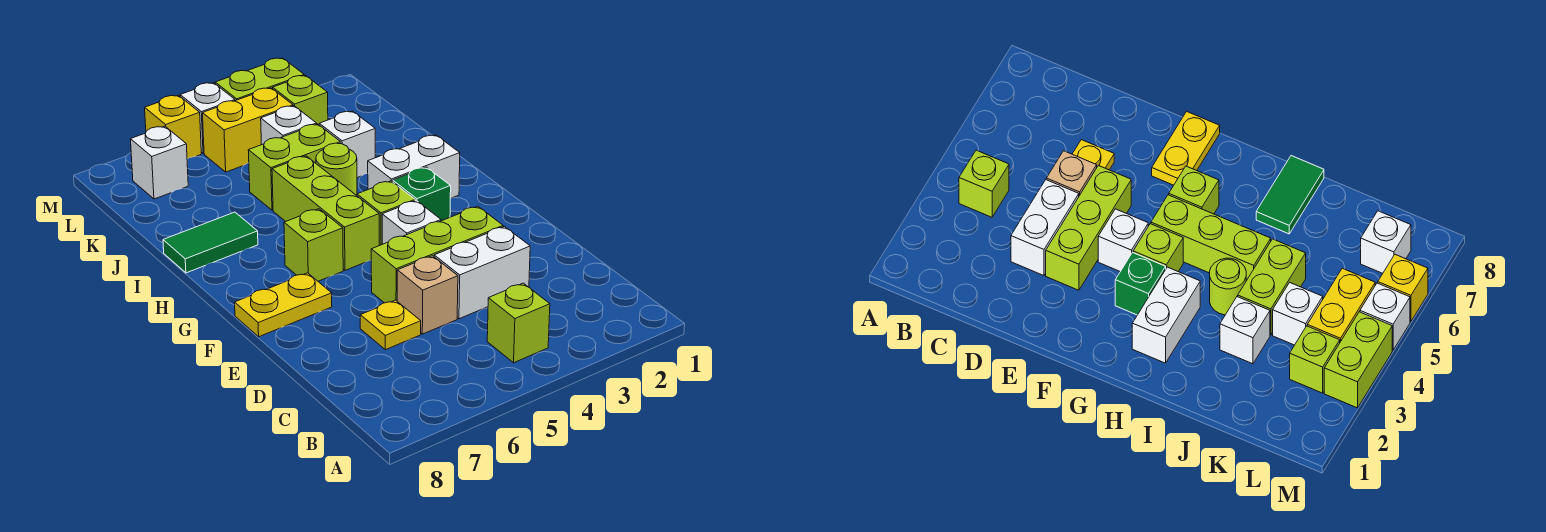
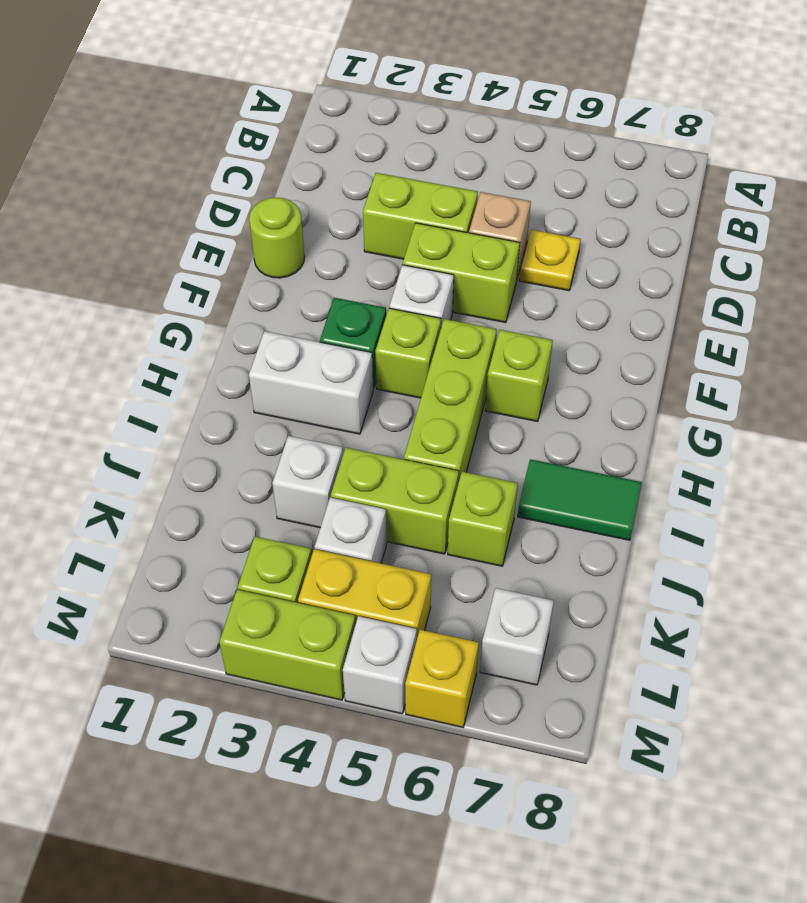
lime brick B4 level 1 -> lime brick J6 level 1
white brick D3:D4 level 1 -> lime brick D3:D4 level 1
lime brick E3:E5 level 1 -> lime brick E4:E5 level 1
yellow plate F7:F8 level 1 -> none
lime round brick I4 level 1 -> lime round brick E1 level 1

